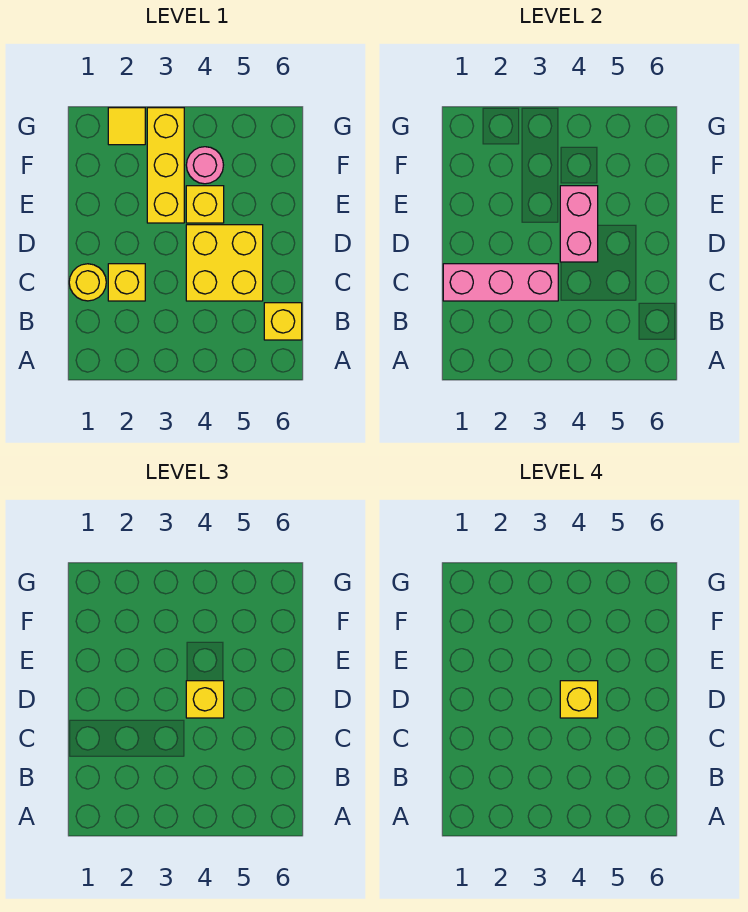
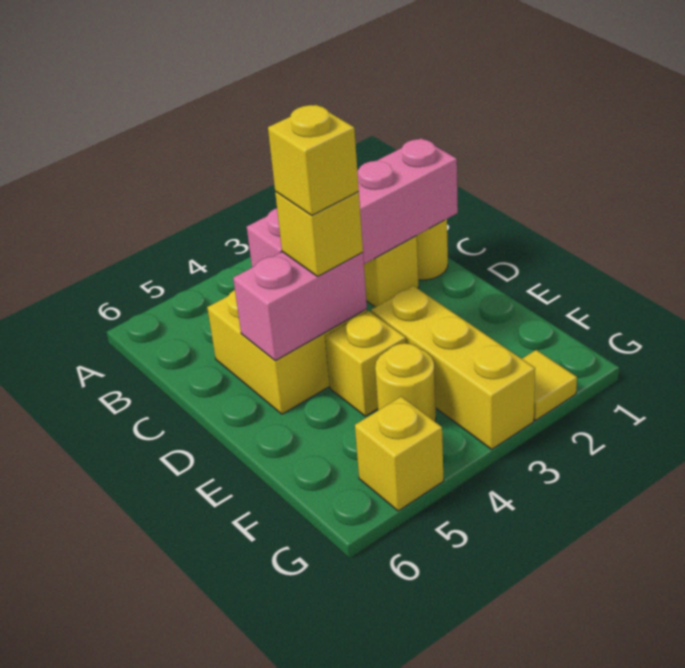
yellow brick B6 level 1 -> yellow brick G5 level 1
pink brick C1:C3 level 2 -> pink brick C1:C4 level 2
pink brick D4:E4 level 2 -> pink brick D4:D5 level 2
pink round brick F4 level 1 -> yellow round brick F4 level 1

